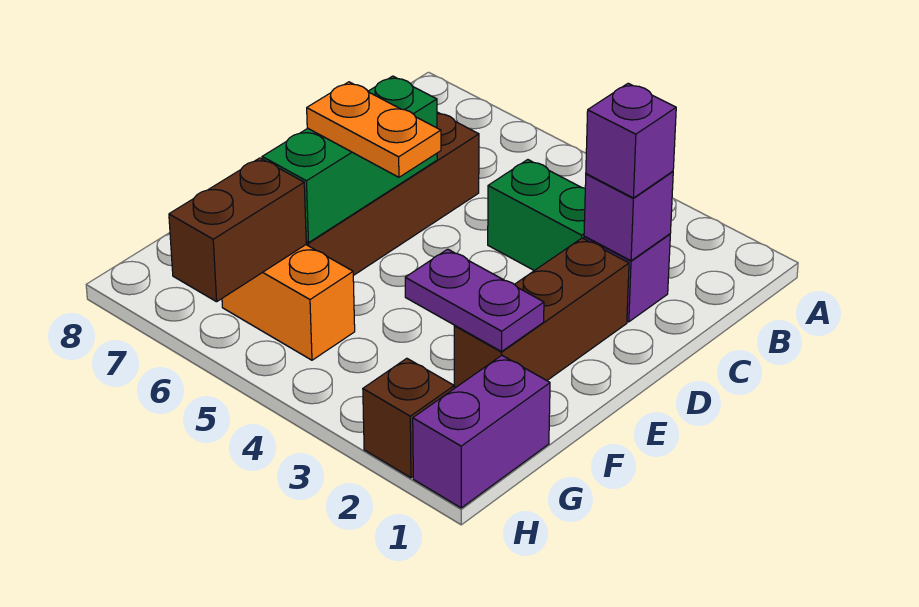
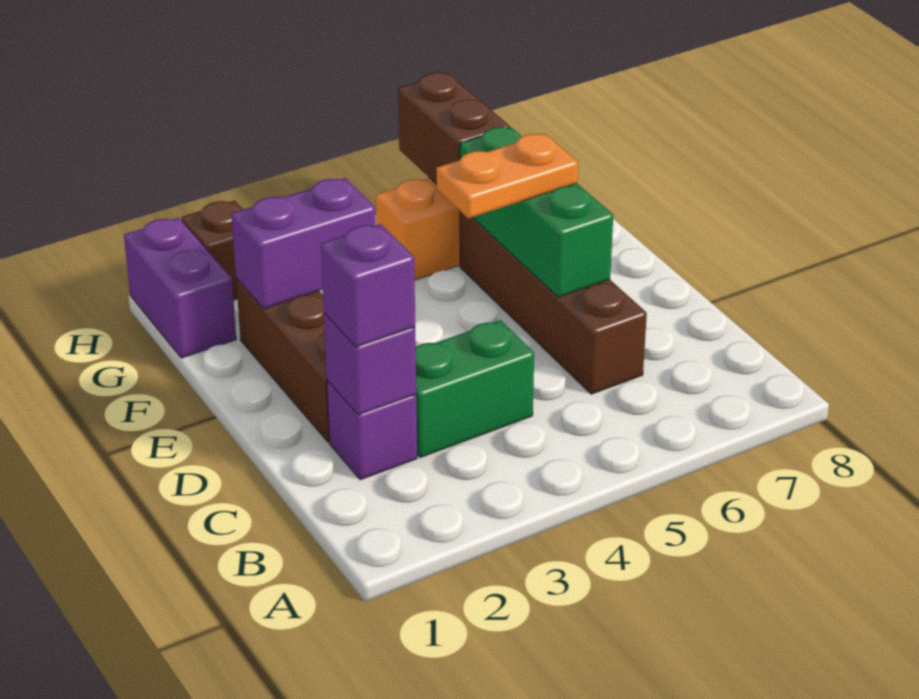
purple plate F2:F3 level 2 -> purple brick F2:F3 level 2

